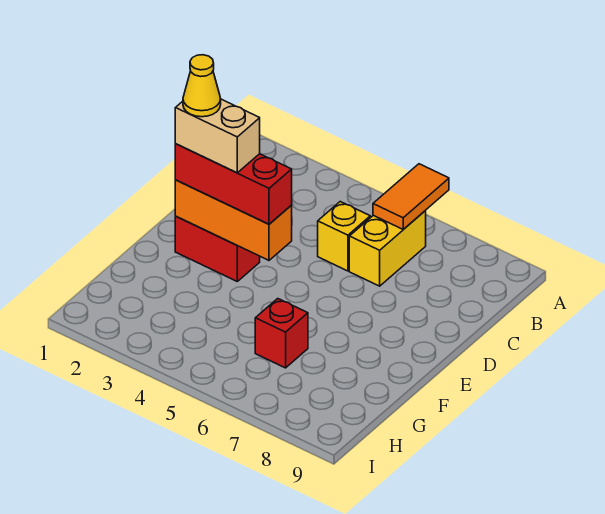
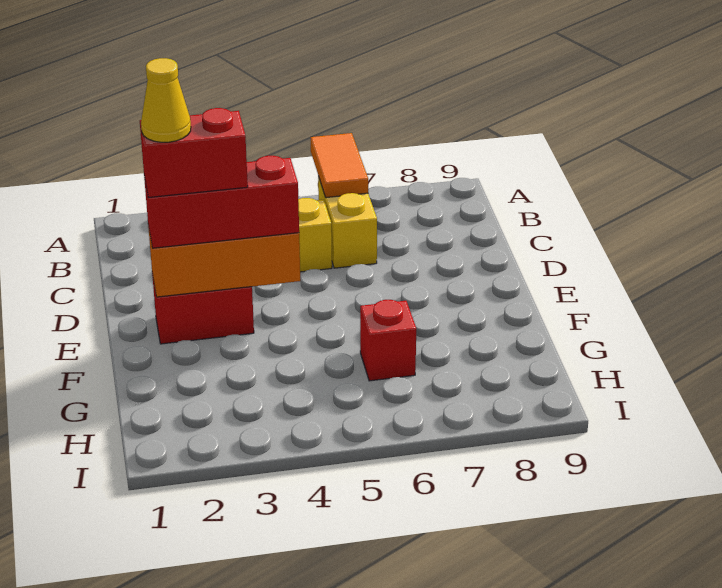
tan brick E2:E3 level 4 -> red brick E2:E3 level 4

